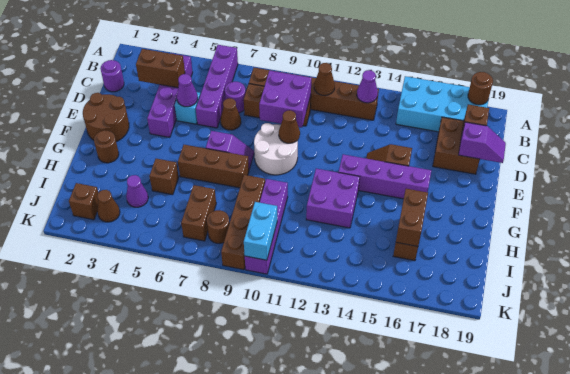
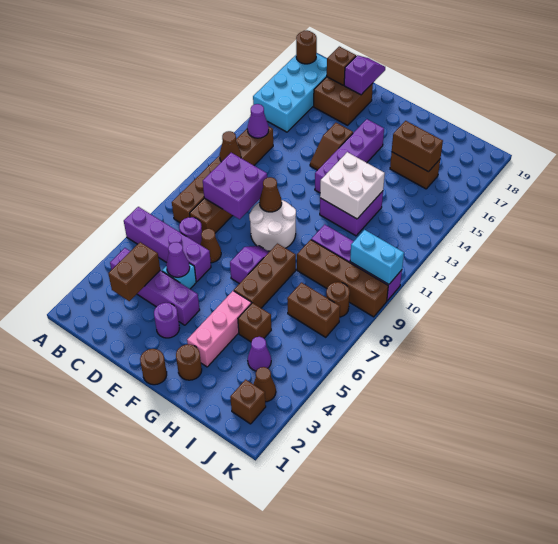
purple round brick C1 level 1 -> purple round brick E3 level 1
brown round brick E1:F2 level 1 -> brown round brick F1 level 1
none -> pink brick G3:G5 level 1
none -> white brick G12:H13 level 2

